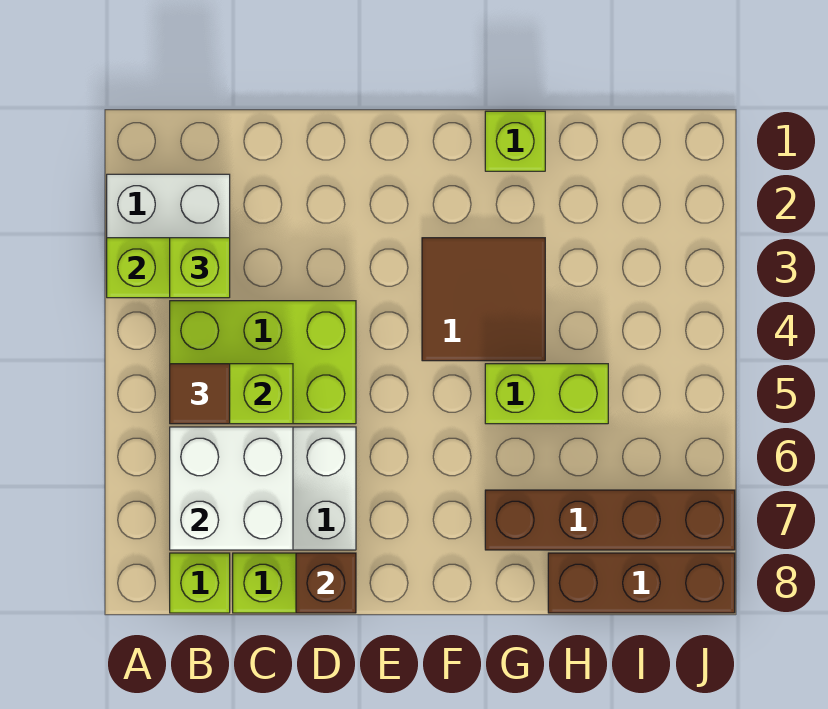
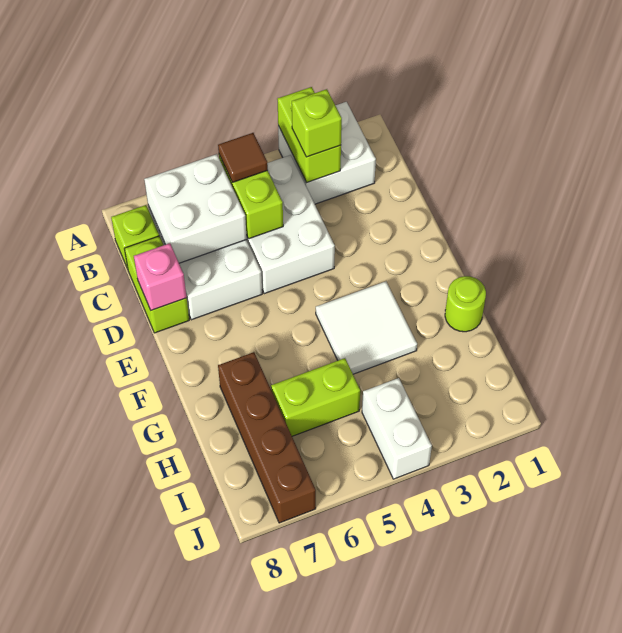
lime brick B4:D5 level 1 -> white brick B4:D5 level 1
brown brick D8 level 2 -> pink brick D8 level 2
brown tile F3:G4 level 1 -> white tile F3:G4 level 1
lime brick G1 level 1 -> lime round brick G1 level 1
lime brick G5:H5 level 1 -> lime brick H5:H6 level 1
brown brick H8:J8 level 1 -> none
none -> white brick I4:J4 level 1

